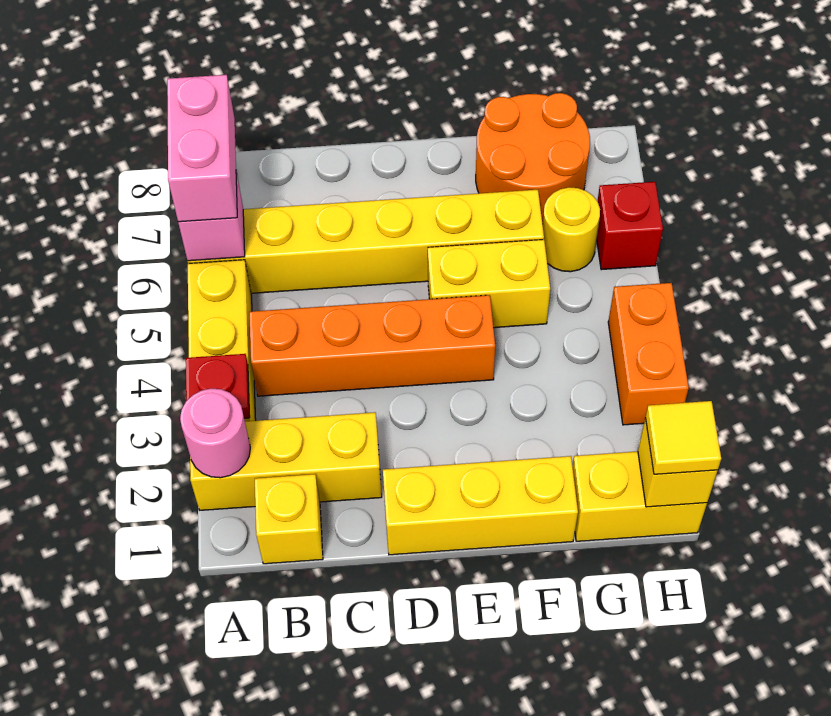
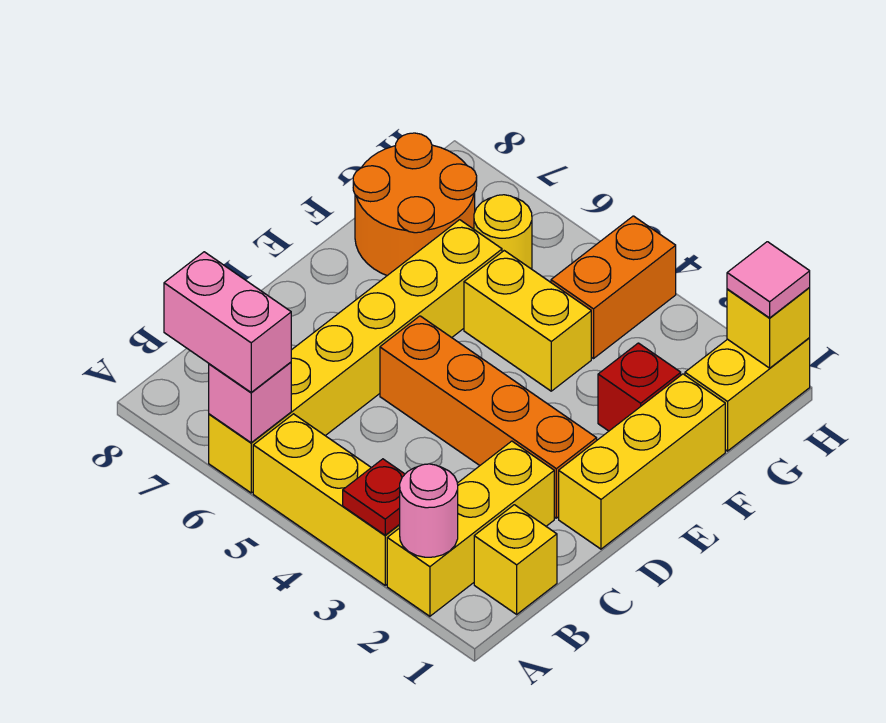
orange brick B4:E4 level 1 -> orange brick D2:D5 level 1
yellow brick E5:F5 level 1 -> yellow brick F4:F5 level 1
yellow tile H1 level 3 -> pink tile H1 level 3
orange brick H3:H4 level 1 -> orange brick G4:H4 level 1
red brick H6 level 1 -> red brick F2 level 1

